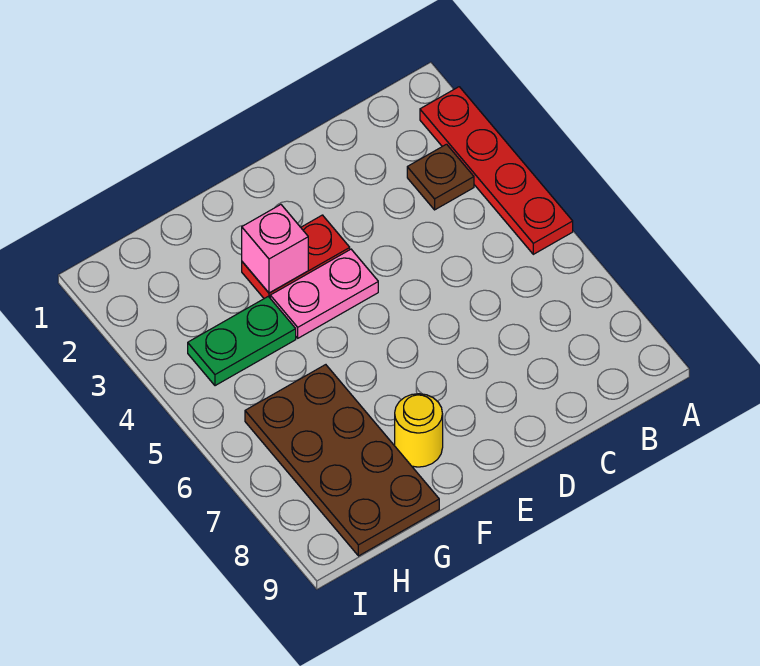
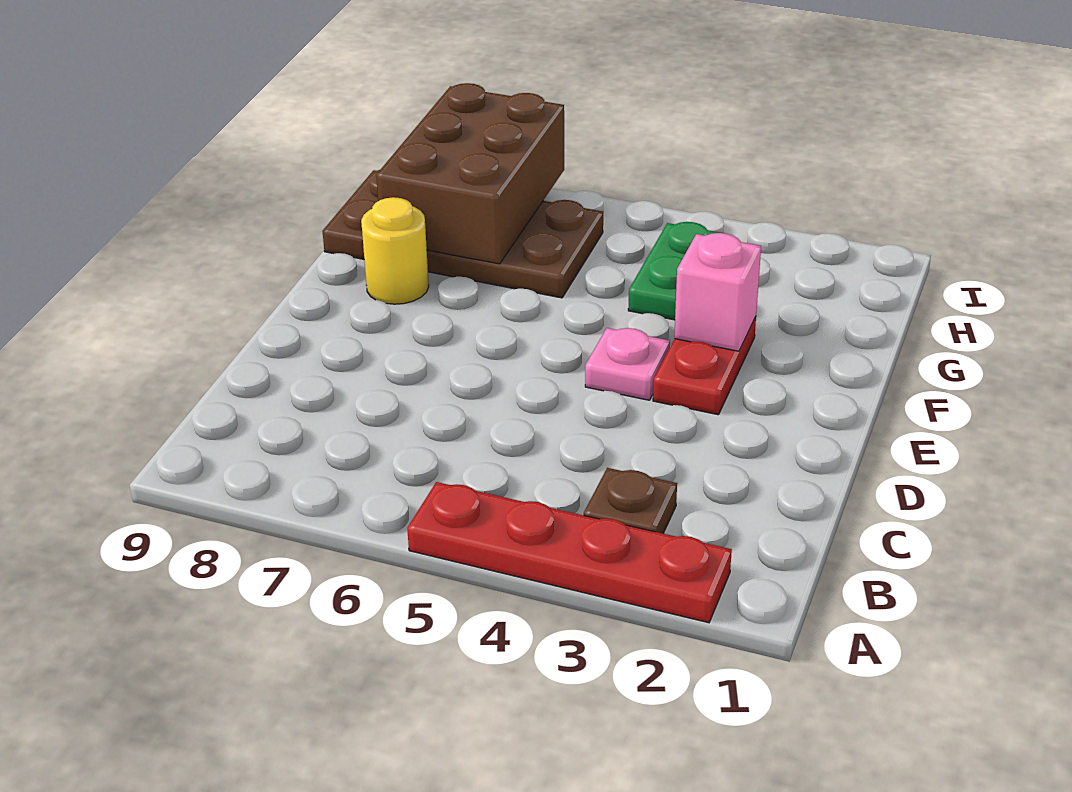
pink plate E4:F4 level 1 -> pink plate E4 level 1
none -> brown brick G7:I8 level 2

